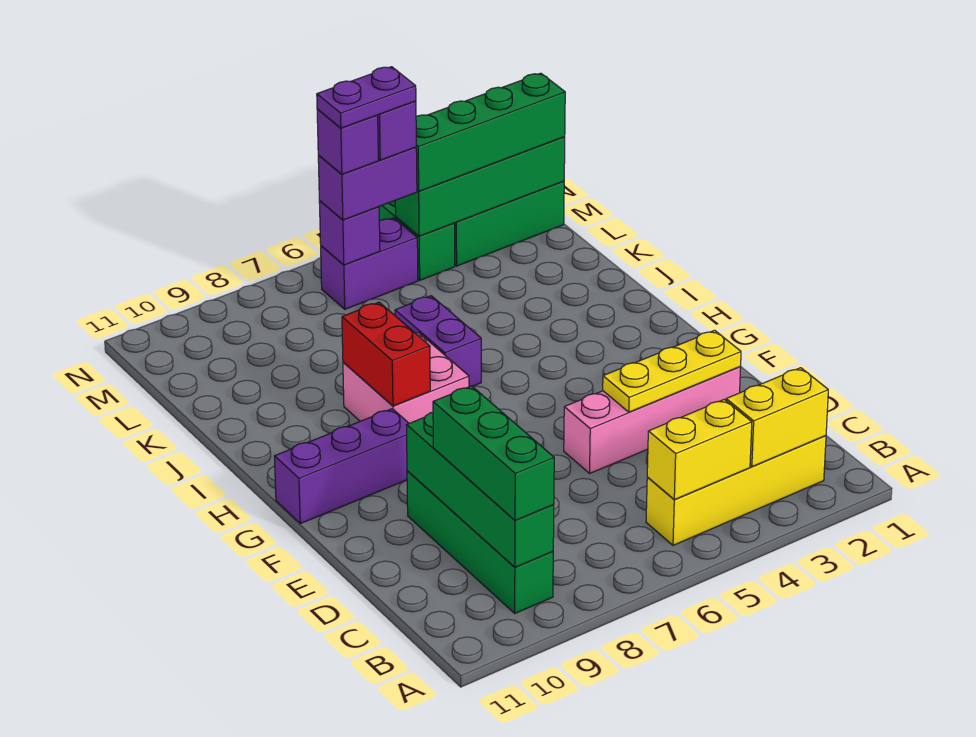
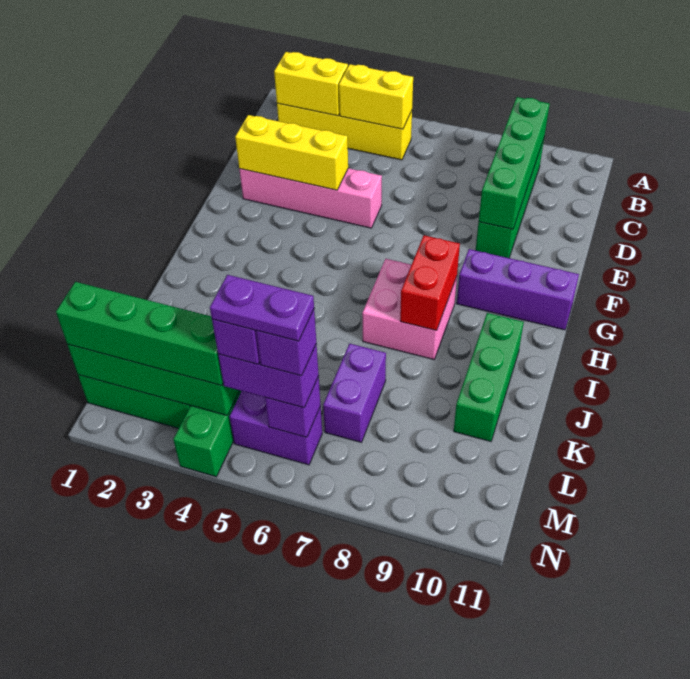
green brick B9:D9 level 3 -> green brick I10:K10 level 1
yellow plate E2:E4 level 2 -> yellow brick E2:E4 level 2
purple brick I6:J6 level 1 -> purple brick K7:L7 level 1

